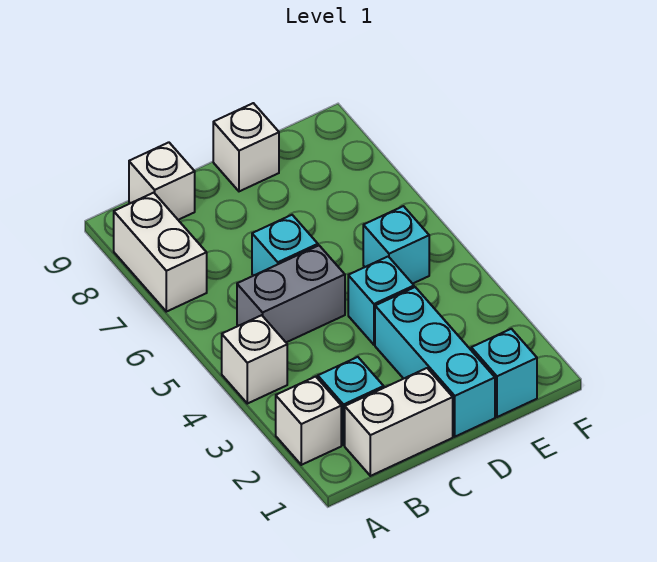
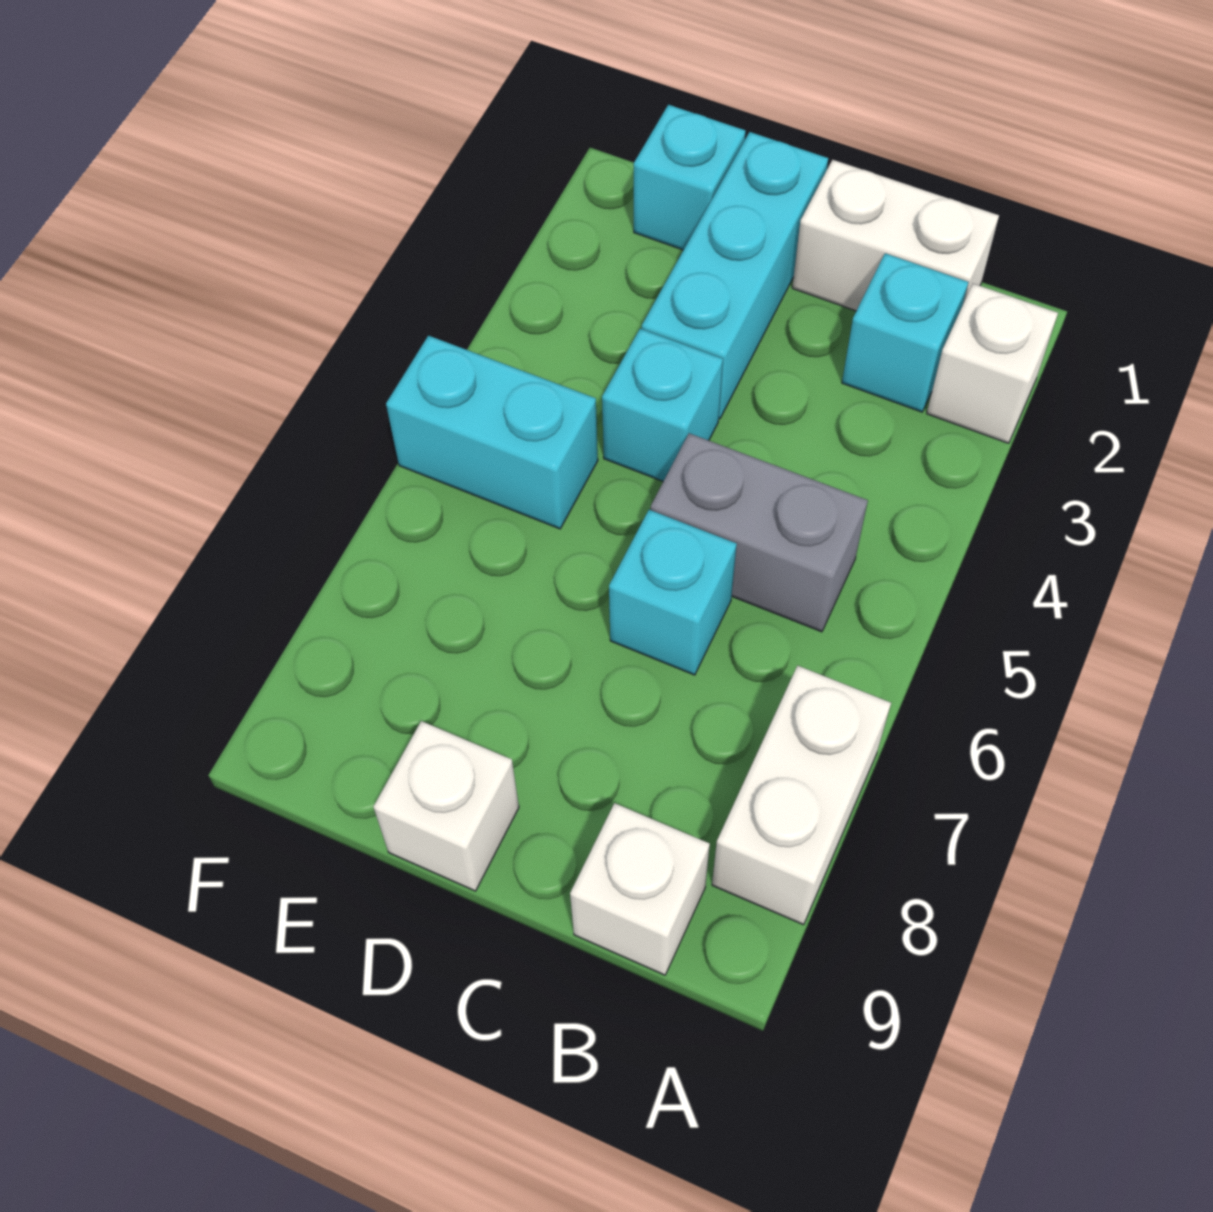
white brick A4 level 1 -> none
cyan brick E5 level 1 -> cyan brick E5:F5 level 1

